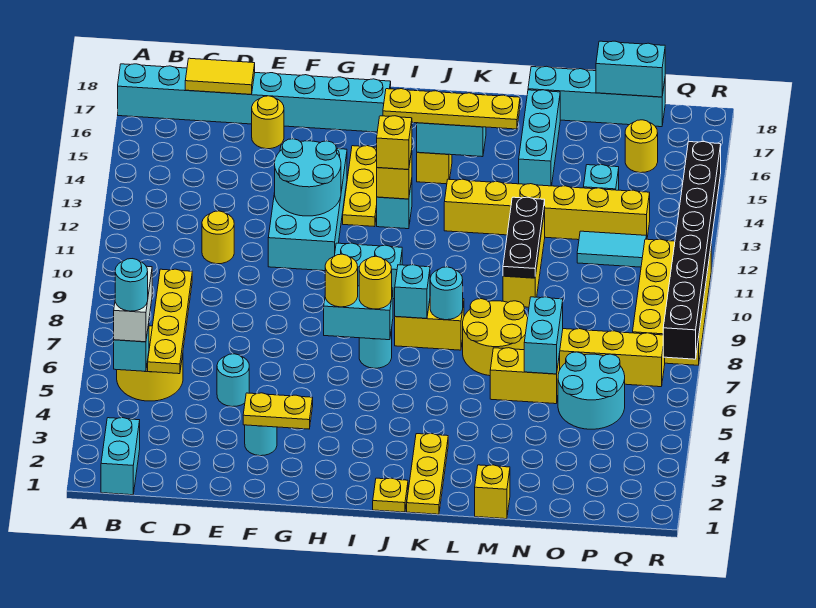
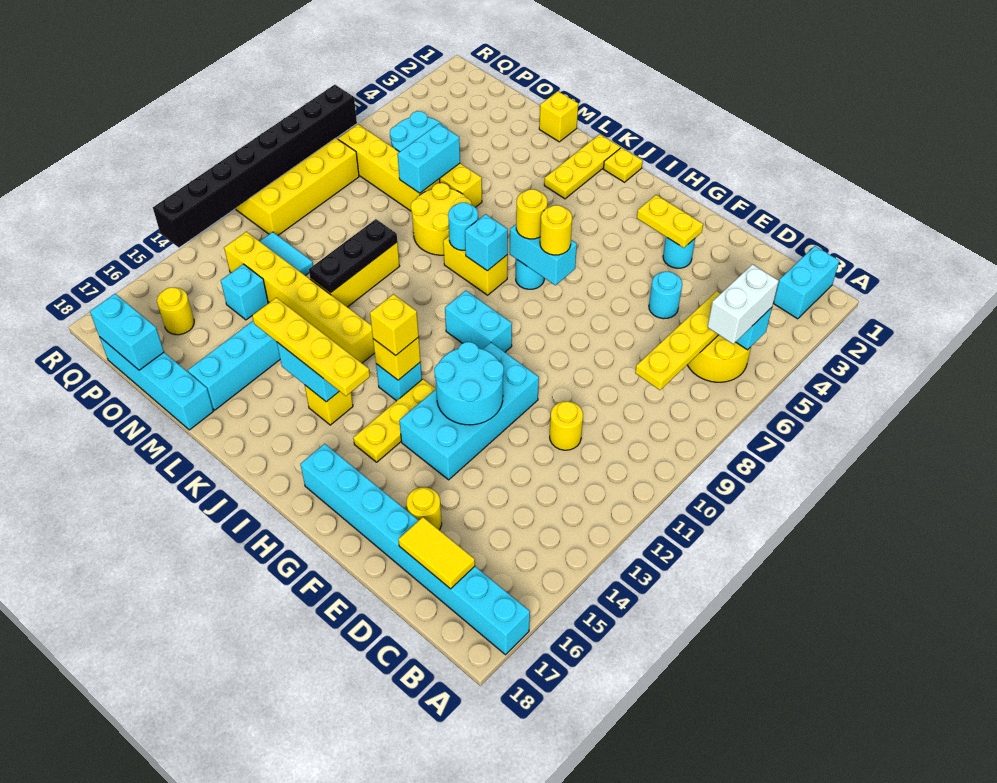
cyan round brick B5 level 4 -> none

